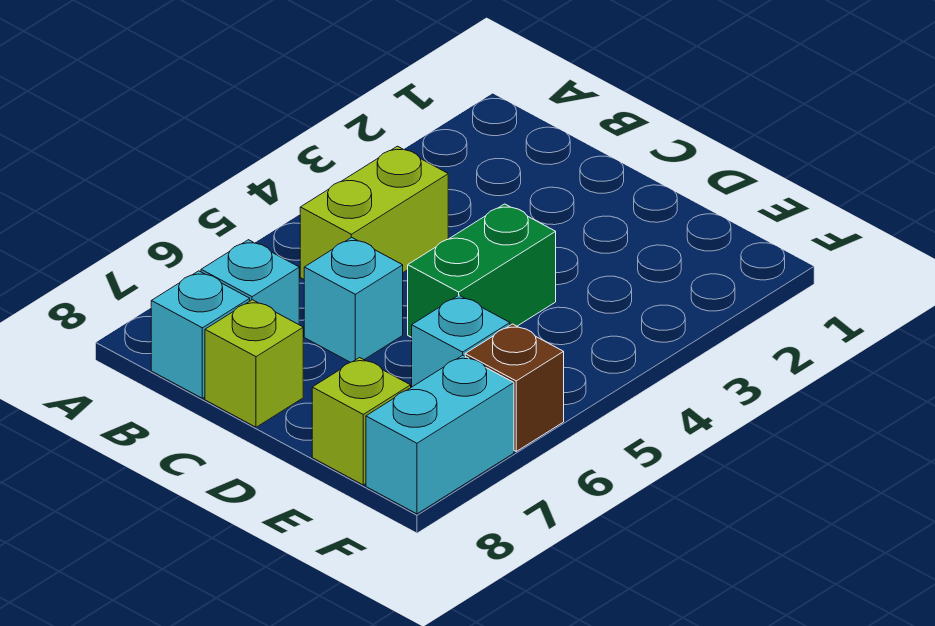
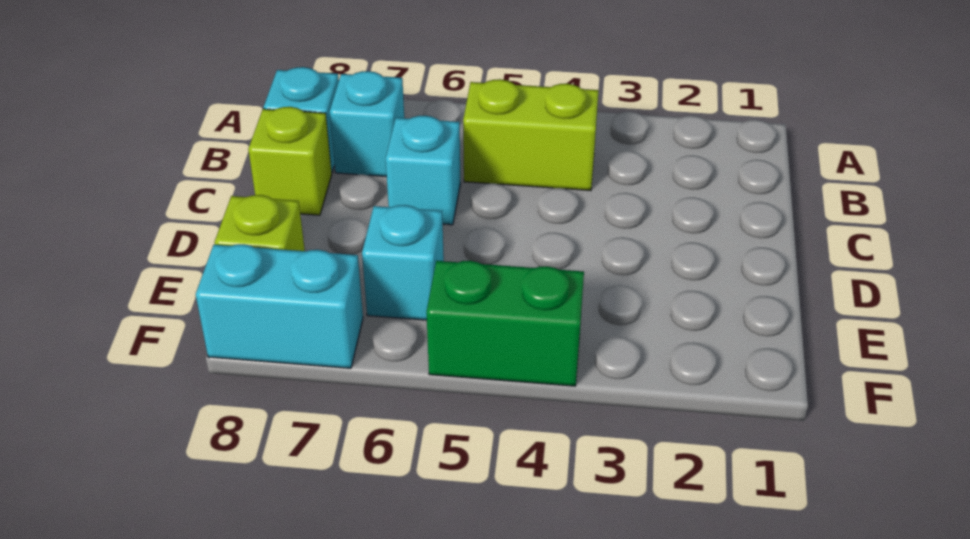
green brick D4:D5 level 1 -> green brick F4:F5 level 1
brown brick F6 level 1 -> none

